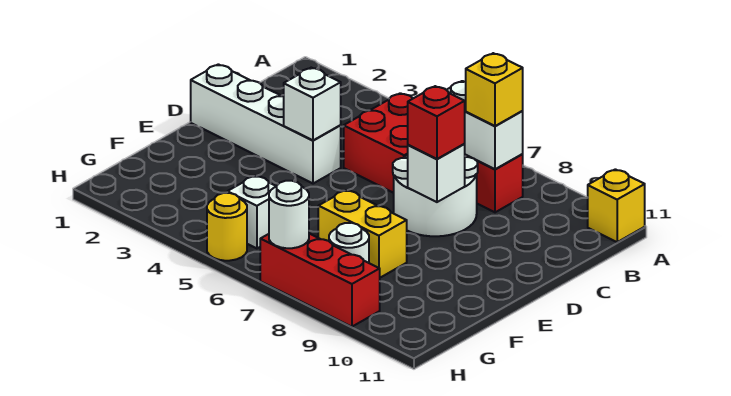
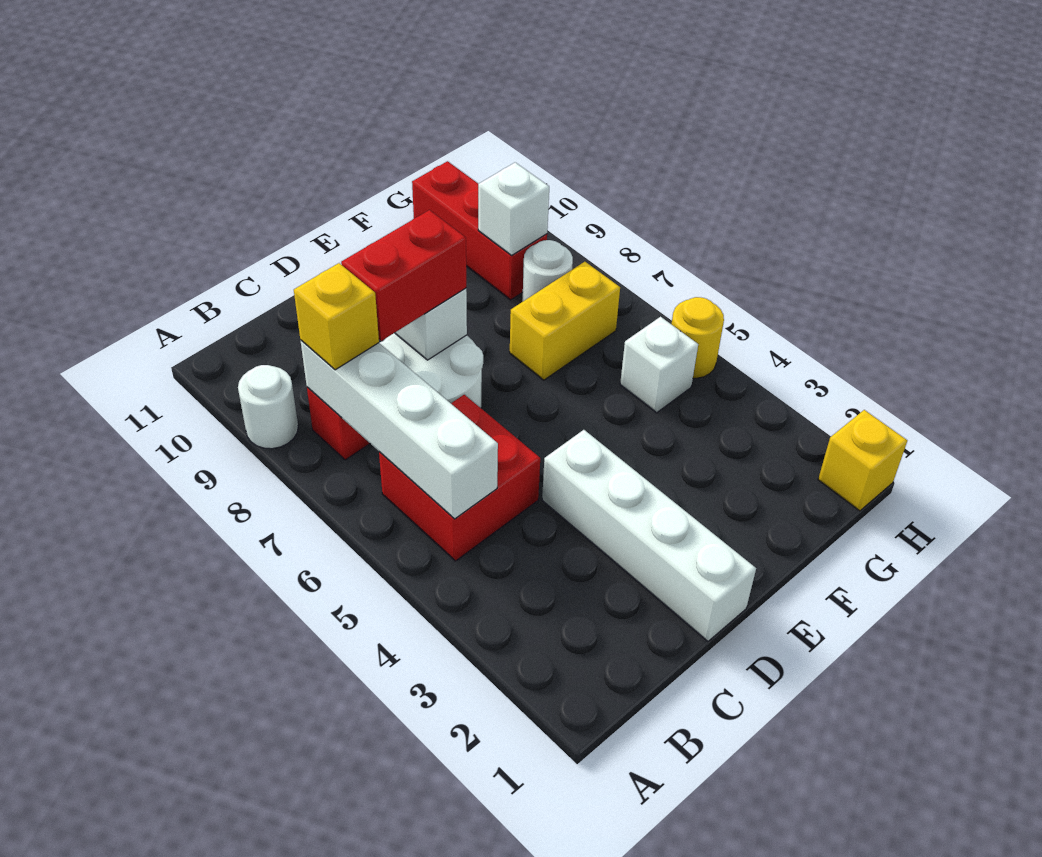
yellow brick A11 level 1 -> yellow brick H1 level 1
white brick B7:B8 level 2 -> white brick B5:B8 level 2
white brick D4 level 2 -> white brick G9 level 2
red brick D8 level 3 -> red brick C8:D8 level 3
yellow brick F7:F8 level 1 -> yellow brick F7:G7 level 1
red brick H7:H9 level 1 -> red brick G9:G11 level 1
white round brick H7 level 2 -> white round brick A9 level 1

